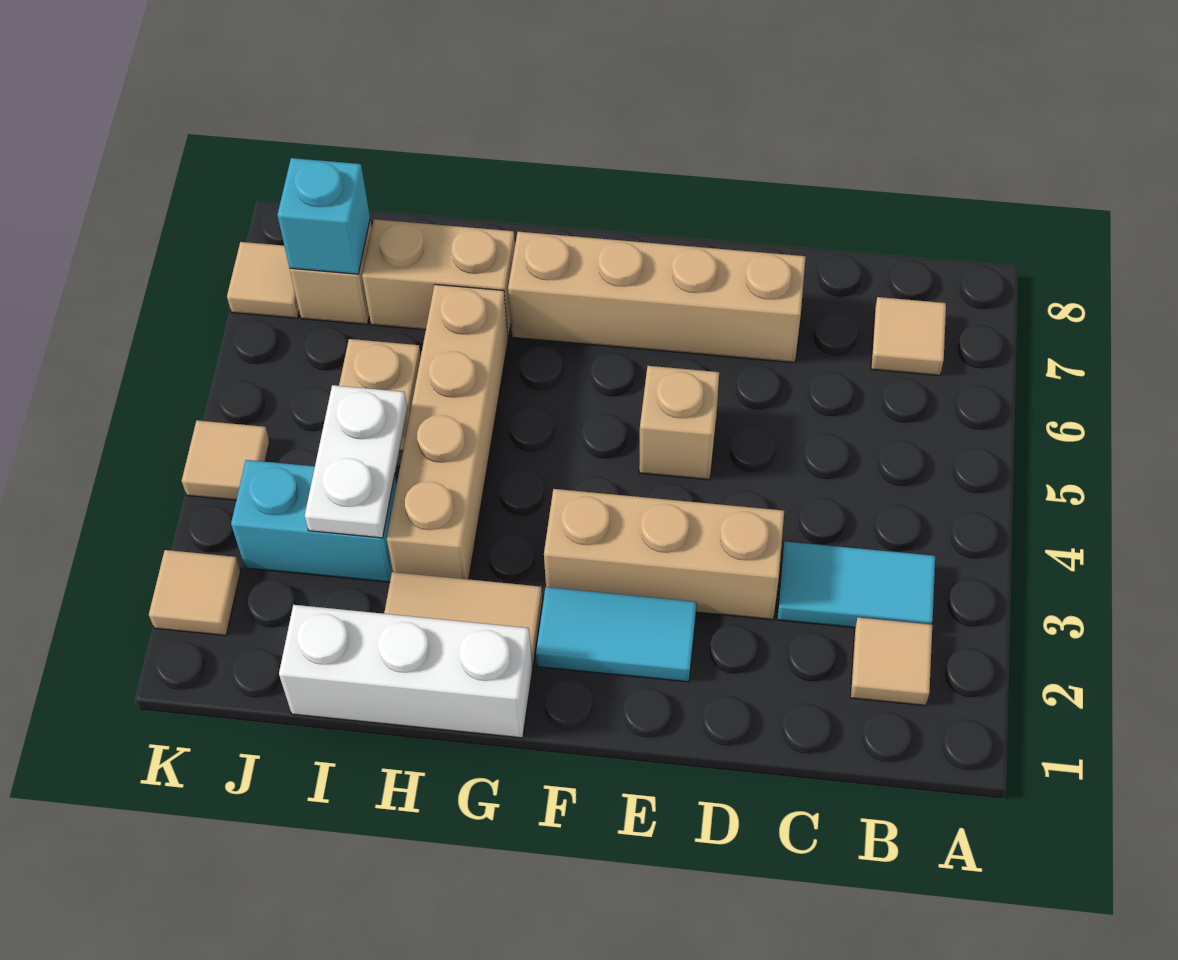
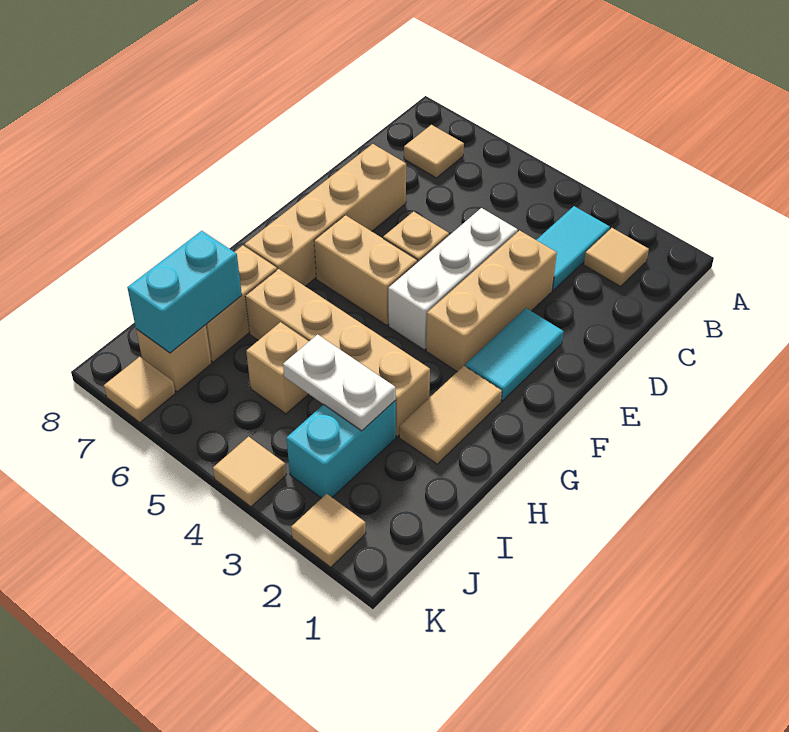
none -> tan brick F5:F6 level 1
white brick G1:I1 level 1 -> white brick D4:F4 level 1
cyan brick J7 level 2 -> cyan brick I7:J7 level 2

